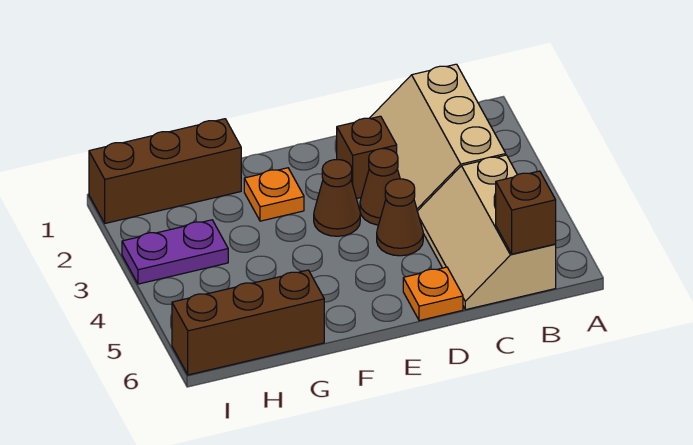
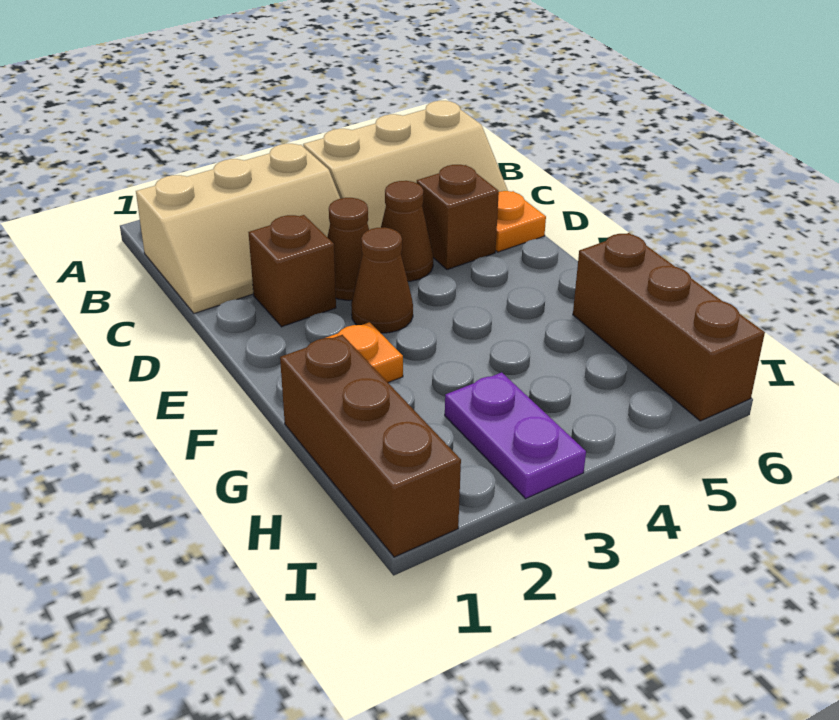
brown brick B6 level 2 -> brown brick D5 level 1

